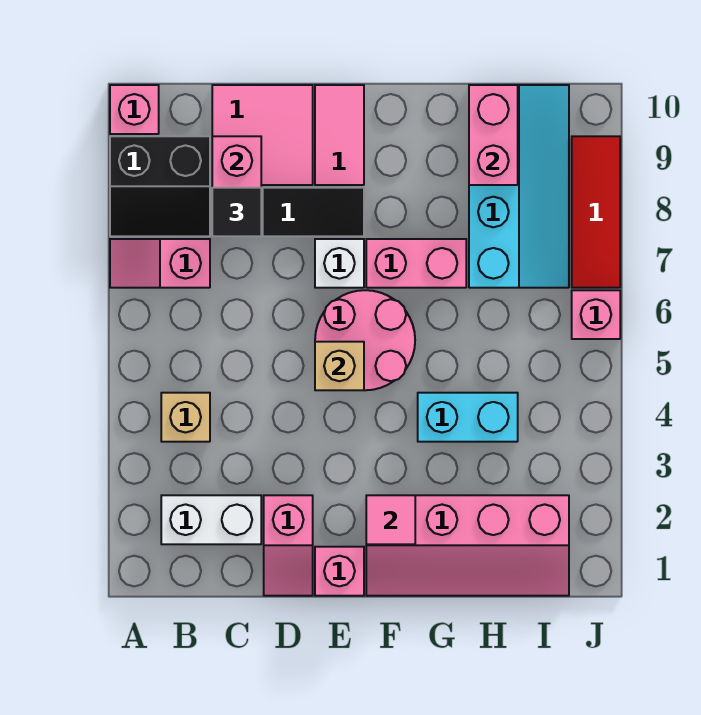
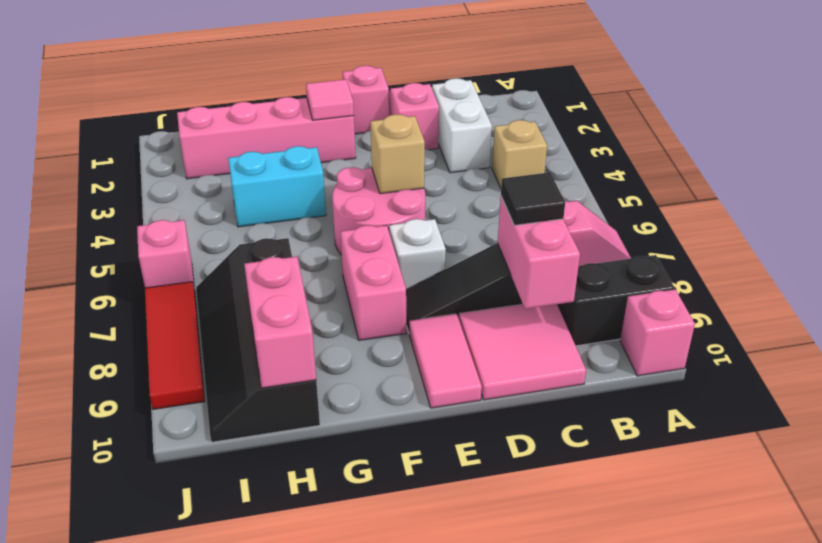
white brick B2:C2 level 1 -> white brick C2:C3 level 1
pink brick F7:G7 level 1 -> pink brick F7:F8 level 1
cyan slope H7:I10 level 1 top H -> black slope H7:I10 level 1 top H

